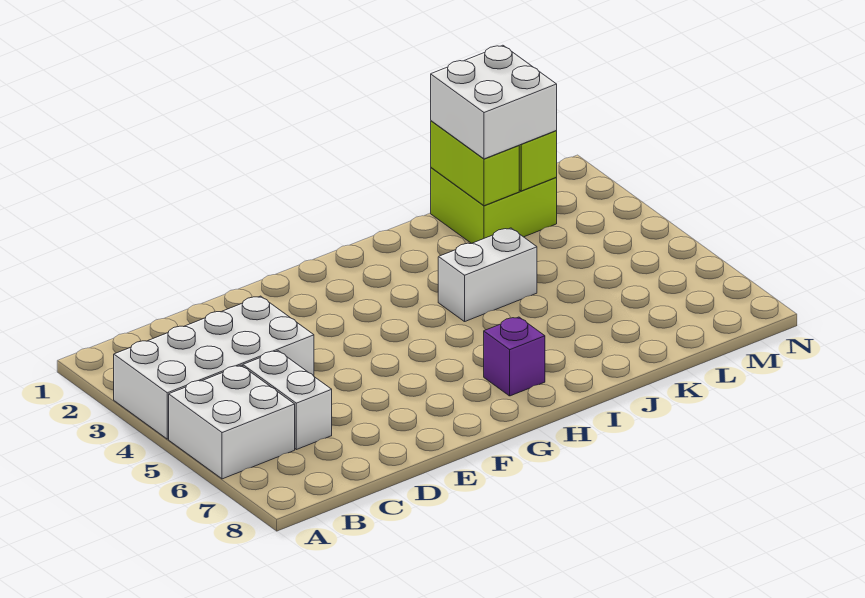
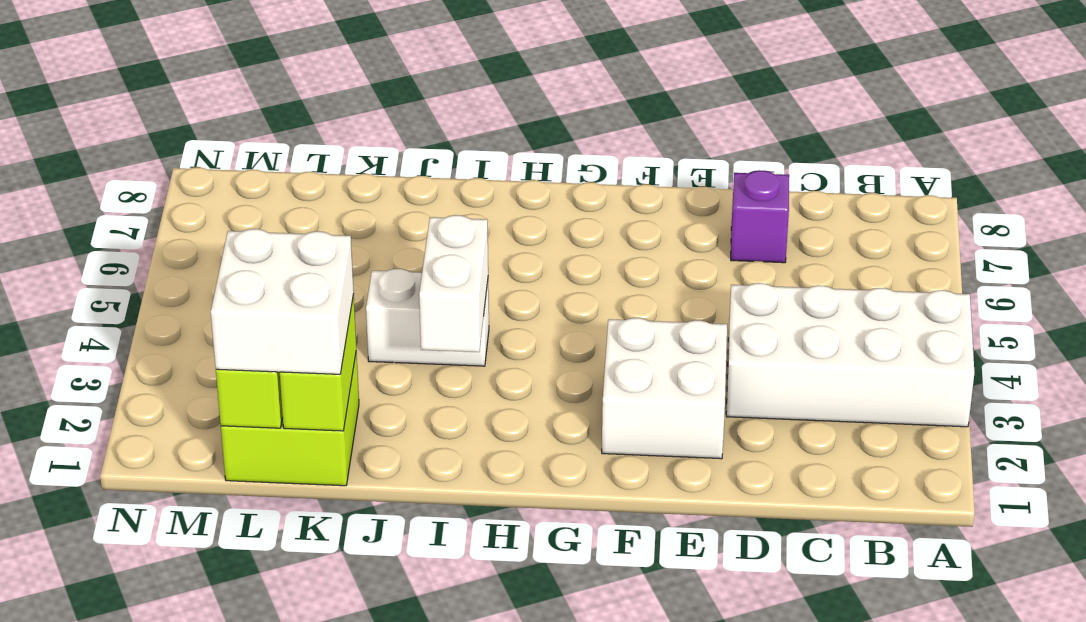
white brick A5:B6 level 1 -> white brick E2:F3 level 1
white brick C5:C6 level 1 -> white brick I3:I4 level 2
purple brick H7 level 1 -> purple brick D7 level 1

